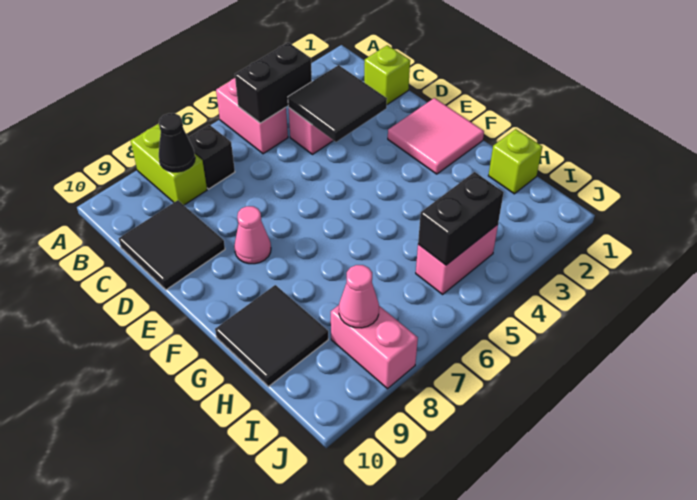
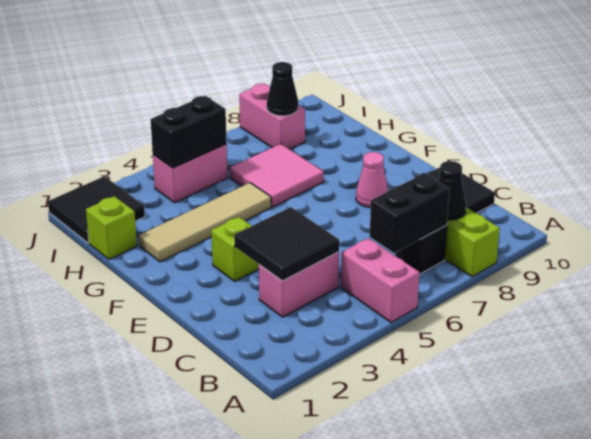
black brick B4:B5 level 2 -> black brick B6:B7 level 2
lime brick C1 level 1 -> lime brick E3 level 1
pink tile E1:F2 level 1 -> pink tile G6:H7 level 1
none -> tan tile G2:G5 level 1
black tile G9:H10 level 1 -> black tile I1:J2 level 1
pink cone I8 level 2 -> black cone I8 level 2

